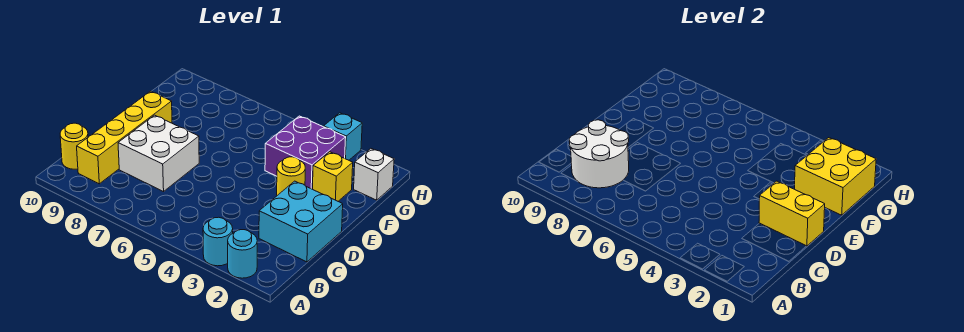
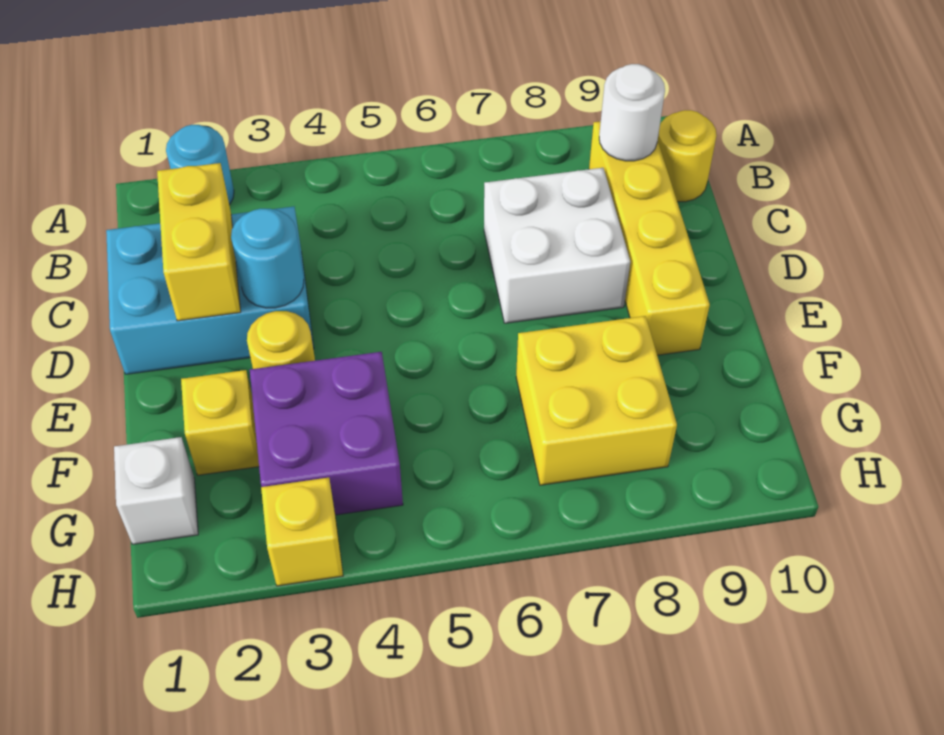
cyan round brick A3 level 1 -> cyan round brick D3 level 2
white round brick B8:C9 level 2 -> white round brick B9 level 2
cyan brick C1:D2 level 1 -> cyan brick C1:D3 level 1
yellow brick D1:D2 level 2 -> yellow brick C2:D2 level 2
yellow brick F1:G2 level 2 -> yellow brick F7:G8 level 1
cyan brick H3 level 1 -> yellow brick H3 level 1

